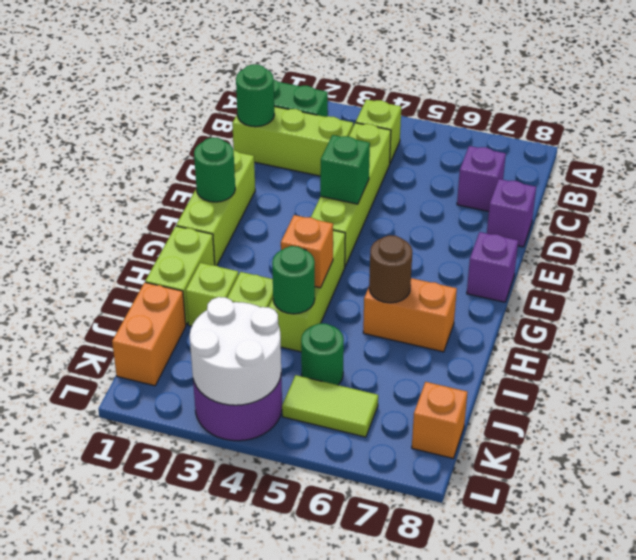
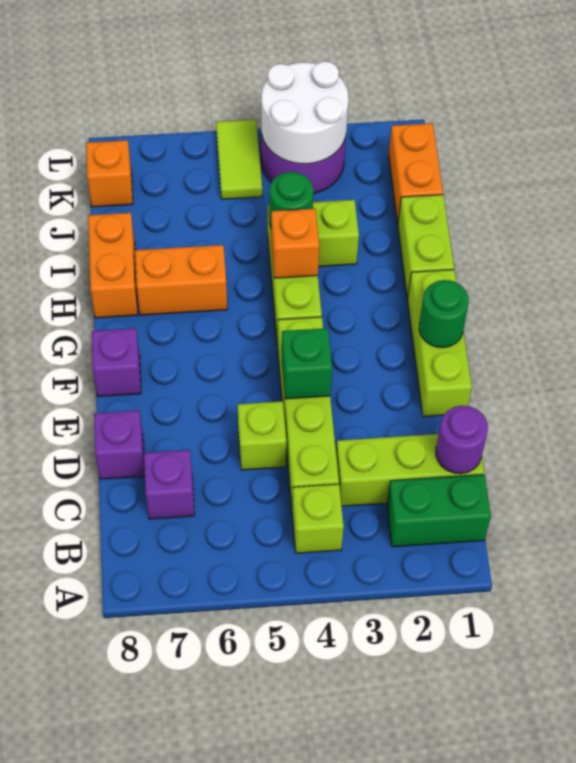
green round brick C1 level 2 -> purple round brick C1 level 2
brown round brick H6 level 2 -> none
none -> orange brick H8:I8 level 1
lime brick I2 level 1 -> lime brick D5 level 1
green round brick J5 level 1 -> none
lime tile K5:K6 level 1 -> lime tile K5:L5 level 1

